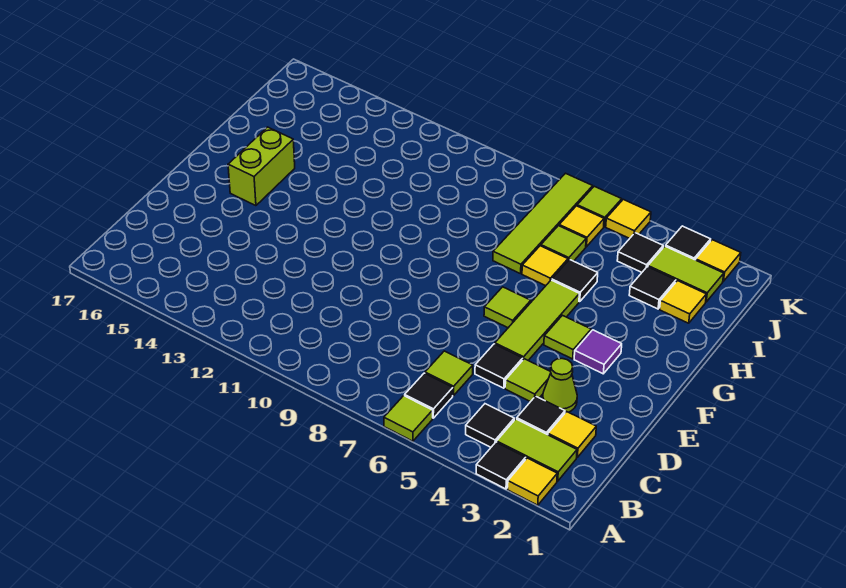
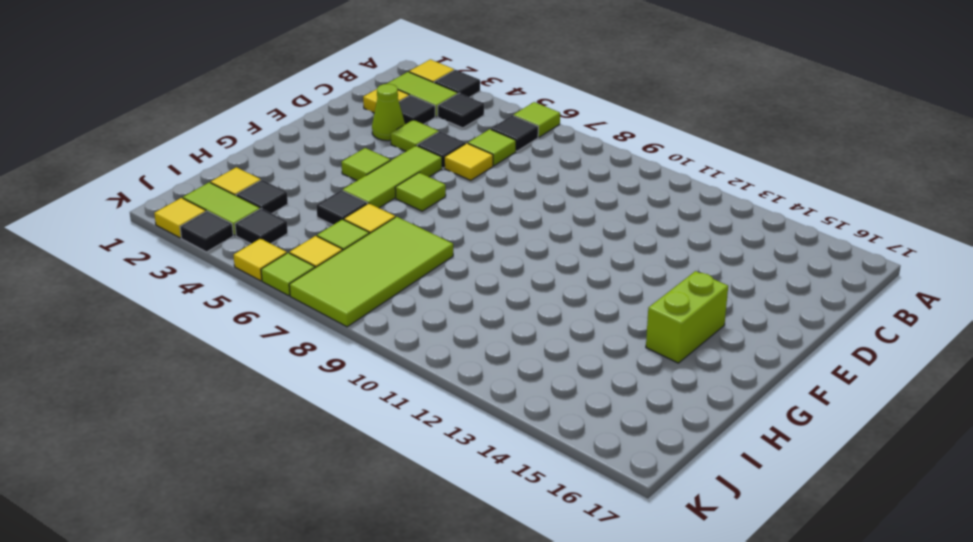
none -> yellow tile D6 level 1
purple tile F3 level 1 -> none
lime tile H7:K7 level 1 -> lime tile H7:K8 level 1

